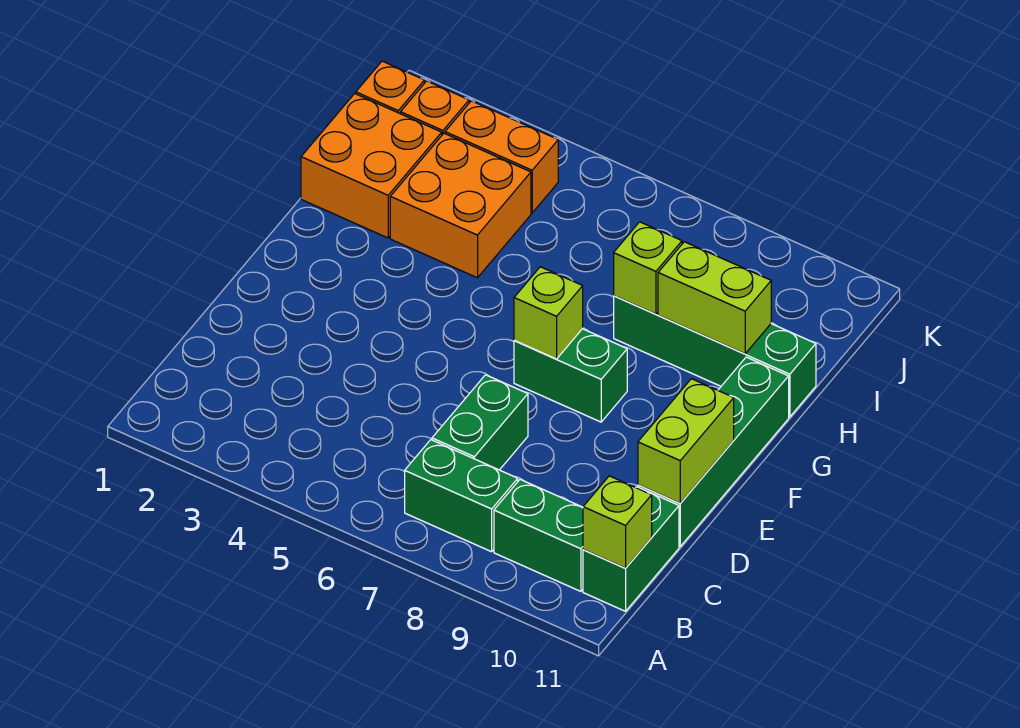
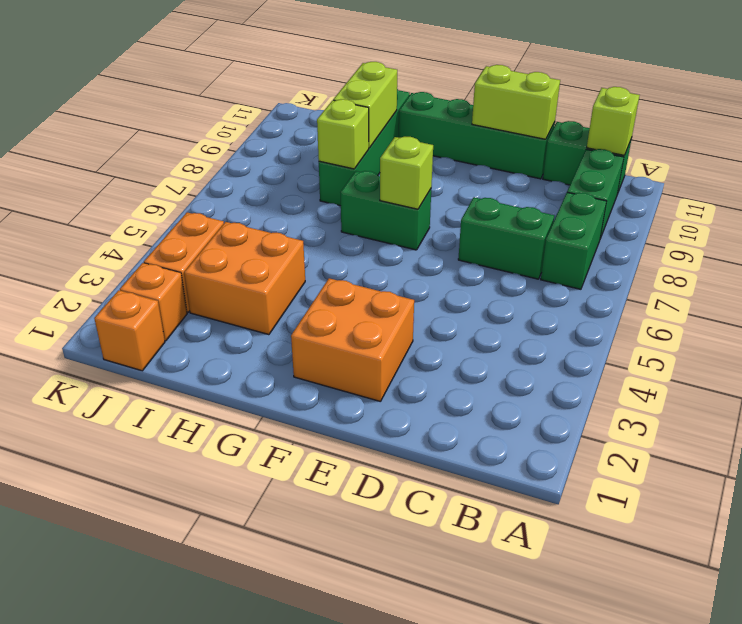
green brick F7:F8 level 1 -> green brick F7:G7 level 1
orange brick H1:I2 level 1 -> orange brick E2:F3 level 1

